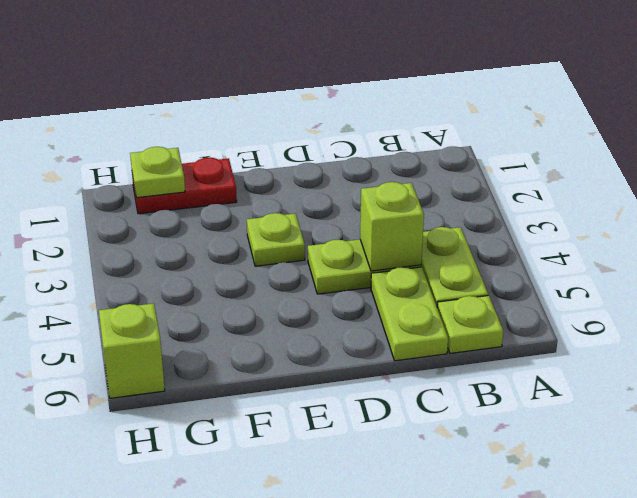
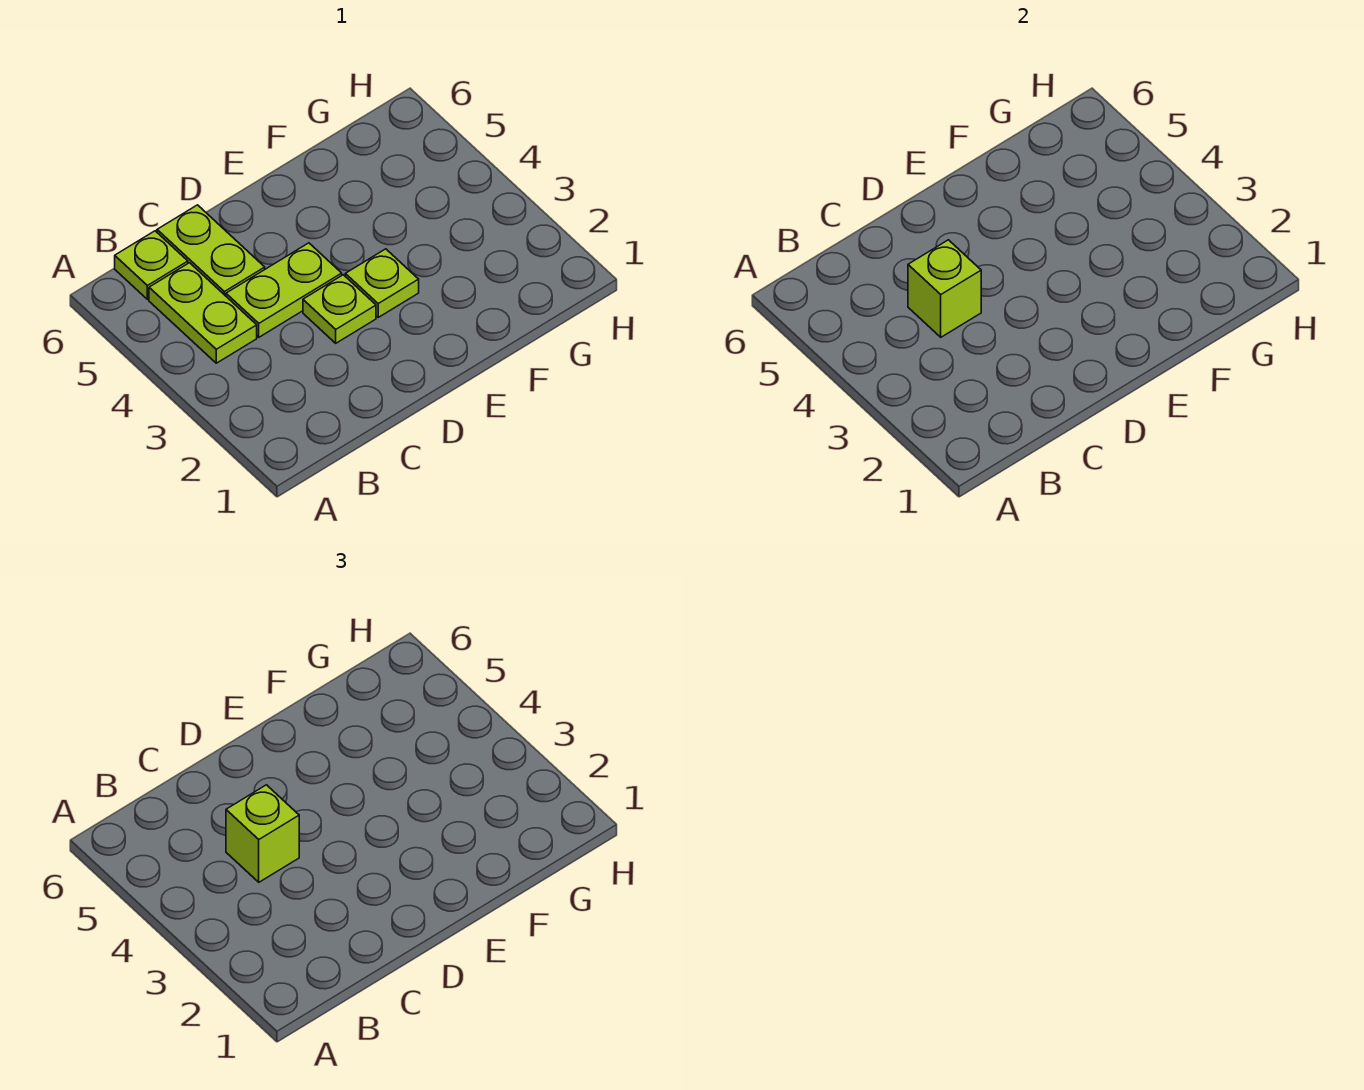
red plate F1:G1 level 1 -> none
lime plate G1 level 2 -> lime plate D3 level 1
lime brick H6 level 1 -> lime brick C4 level 3

